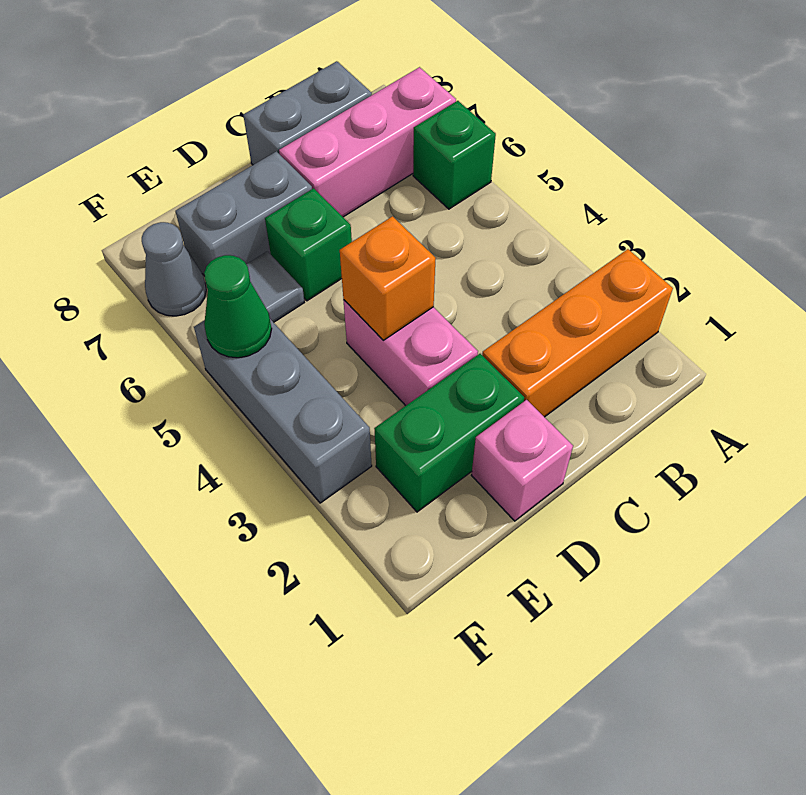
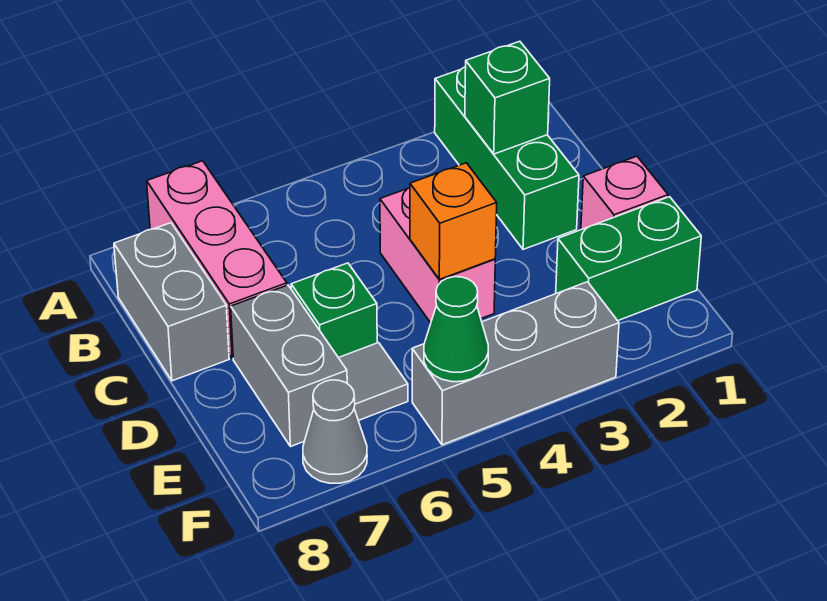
orange brick A2:C2 level 1 -> green brick A2:C2 level 1
green brick A6 level 1 -> green brick B2 level 2
green brick D2:E2 level 1 -> green brick E1:E2 level 1
pink brick D3:D4 level 1 -> pink brick C4:D4 level 1

